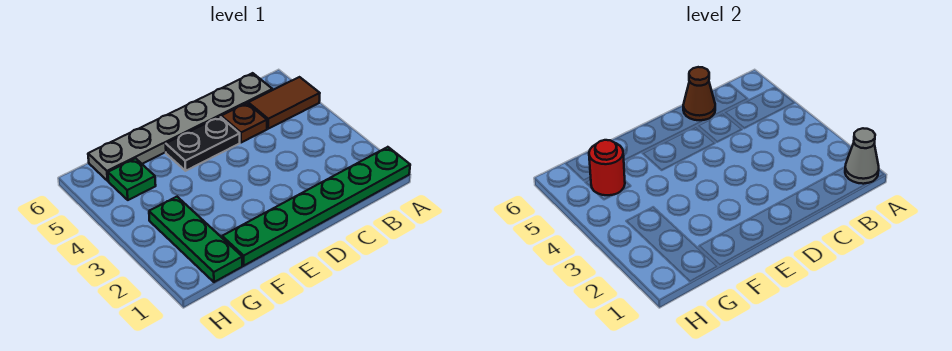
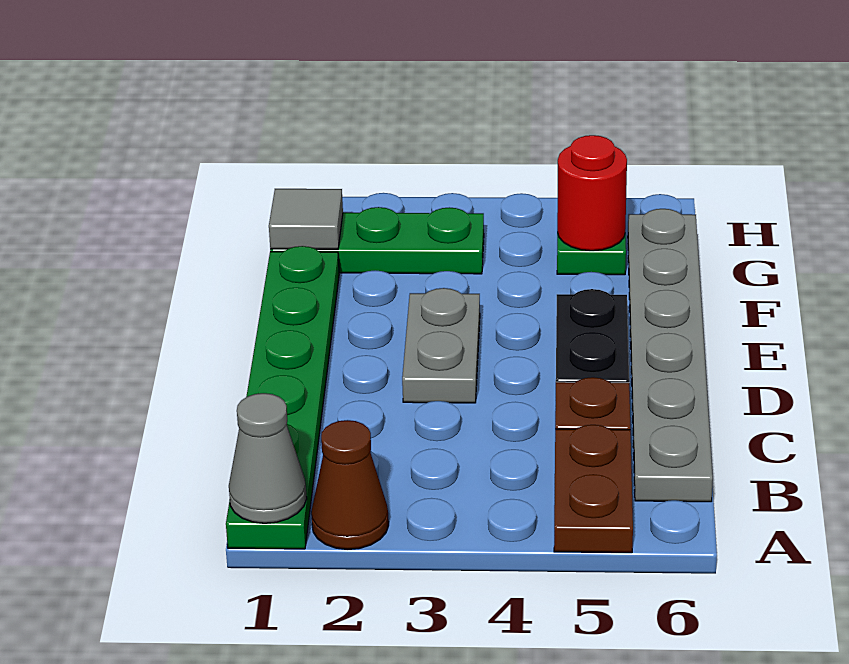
brown tile A5:B5 level 1 -> brown plate A5:B5 level 1
brown cone C6 level 2 -> brown cone A2 level 1
none -> grey plate D3:E3 level 1
none -> grey tile G1 level 2

